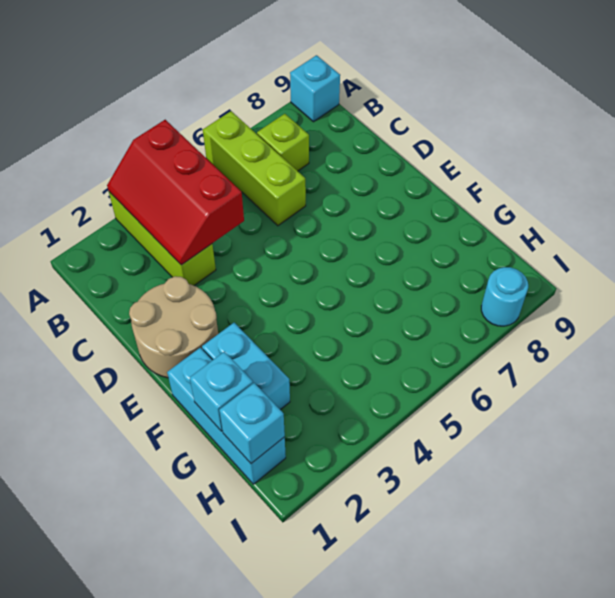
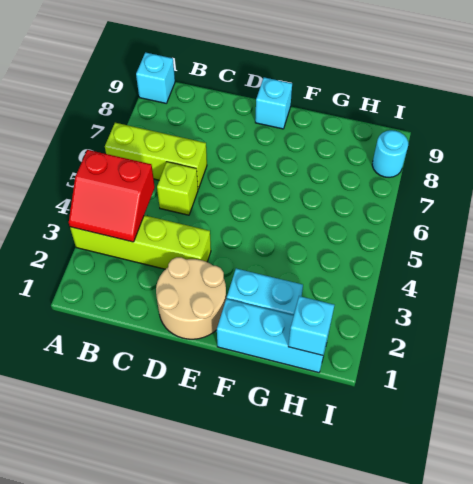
lime brick A3:C3 level 1 -> lime brick A3:D3 level 1
red slope A3:C4 level 2 top 4 -> red slope A3:B4 level 2 top 4
lime brick B7 level 1 -> lime brick C5 level 1
cyan brick G1 level 2 -> cyan brick E9 level 1

